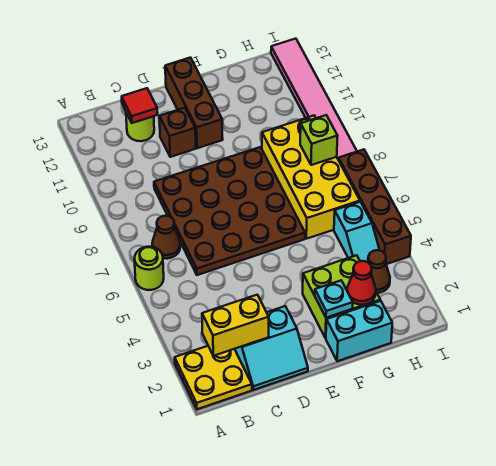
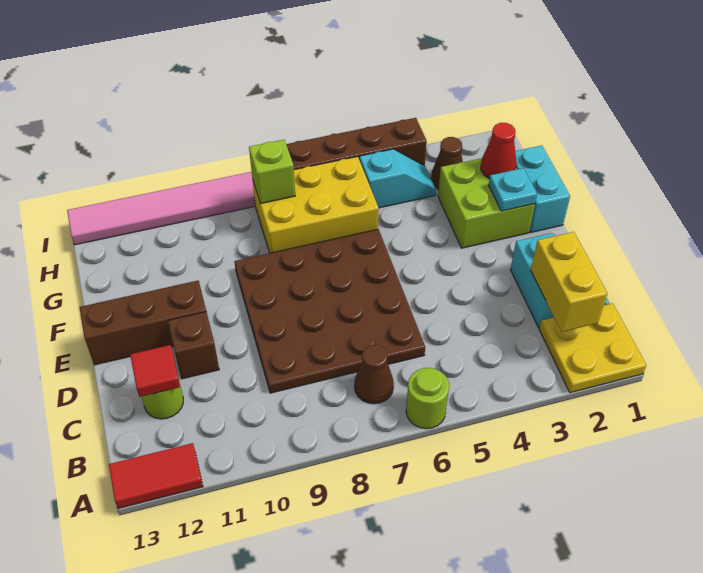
none -> red tile A12:A13 level 1
yellow brick G6:H9 level 1 -> yellow brick G6:H8 level 1

